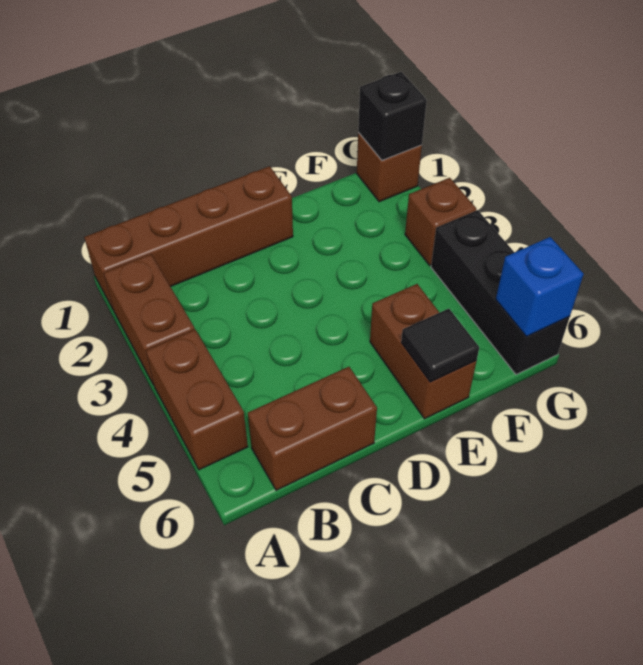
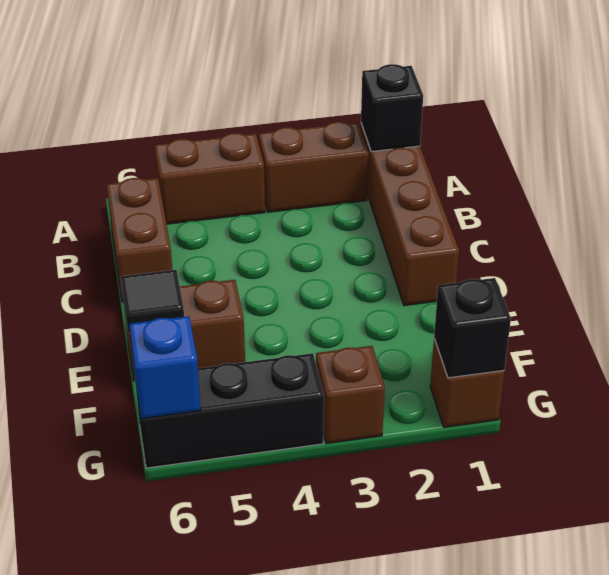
none -> black brick A1 level 2

